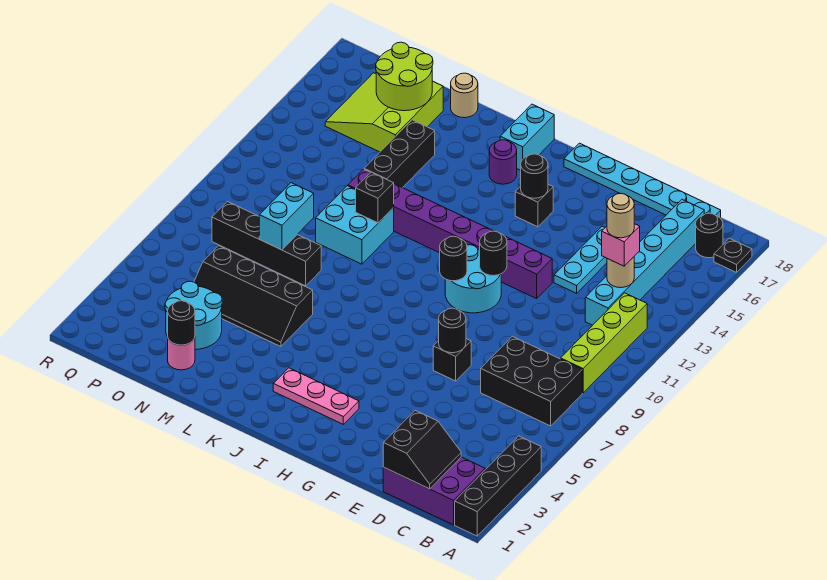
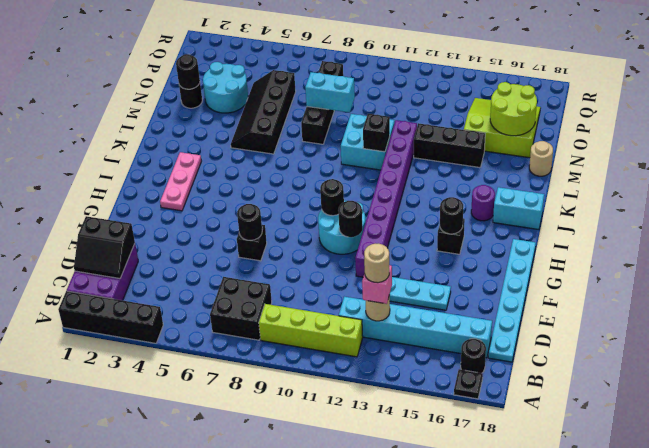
black brick B7:D8 level 1 -> black brick B7:C8 level 1
pink round brick N2 level 1 -> black round brick N2 level 1

